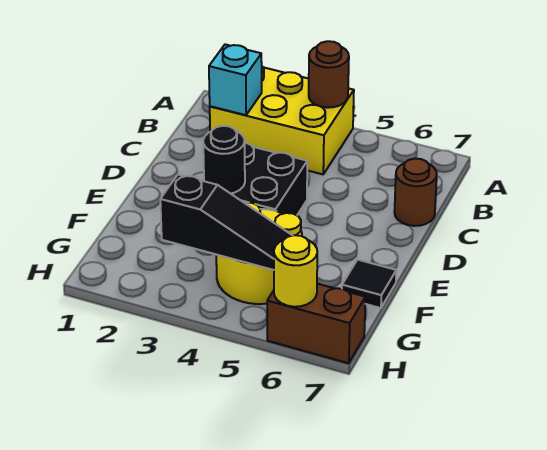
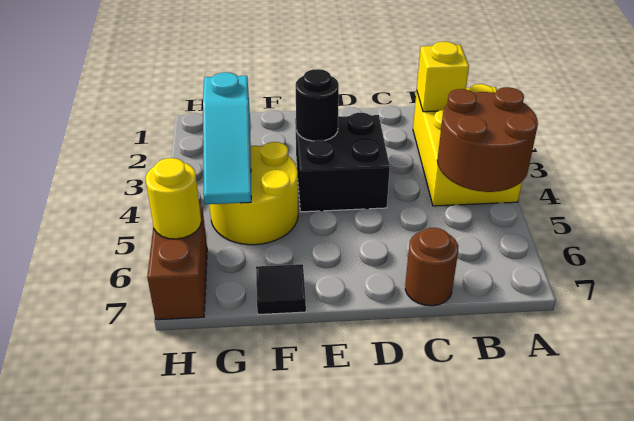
brown round brick A4 level 2 -> brown round brick A4:B5 level 2
cyan brick B2 level 2 -> yellow brick B2 level 2
black slope G3:G5 level 2 top 3 -> cyan slope G3:G5 level 2 top 3

